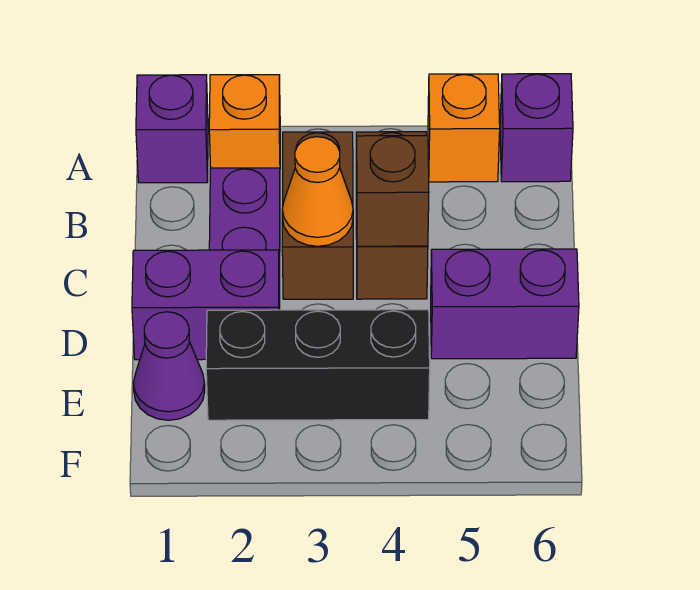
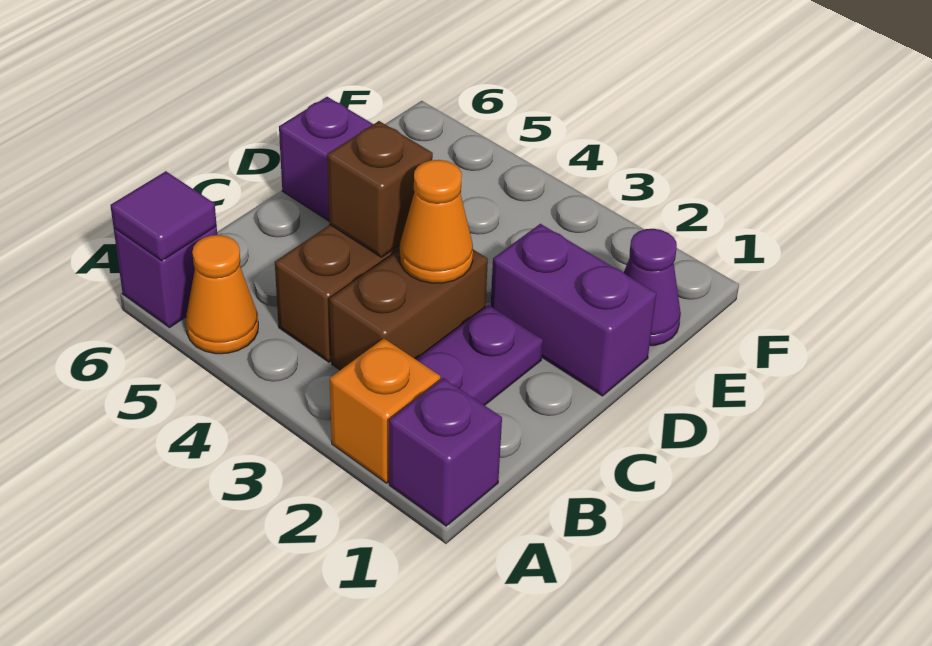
orange brick A5 level 1 -> orange cone A5 level 1
none -> purple tile A6 level 2
black brick E2:E4 level 1 -> none

